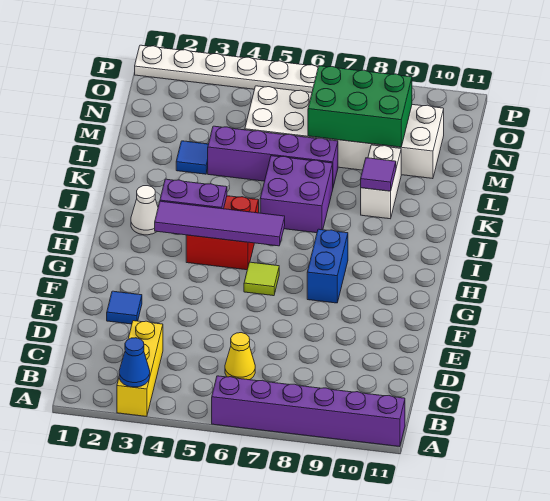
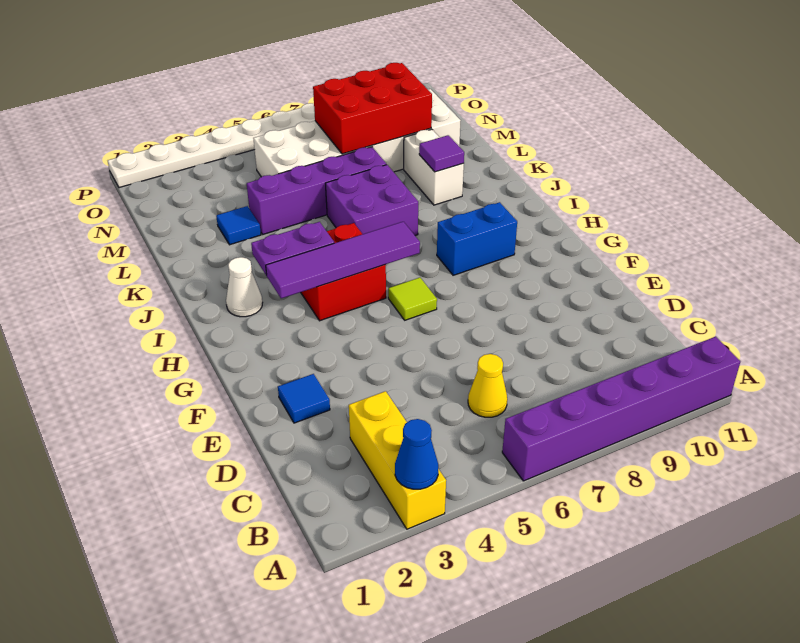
blue brick G8:H8 level 1 -> blue brick H8:H9 level 1
green brick M7:N9 level 2 -> red brick M7:N9 level 2

